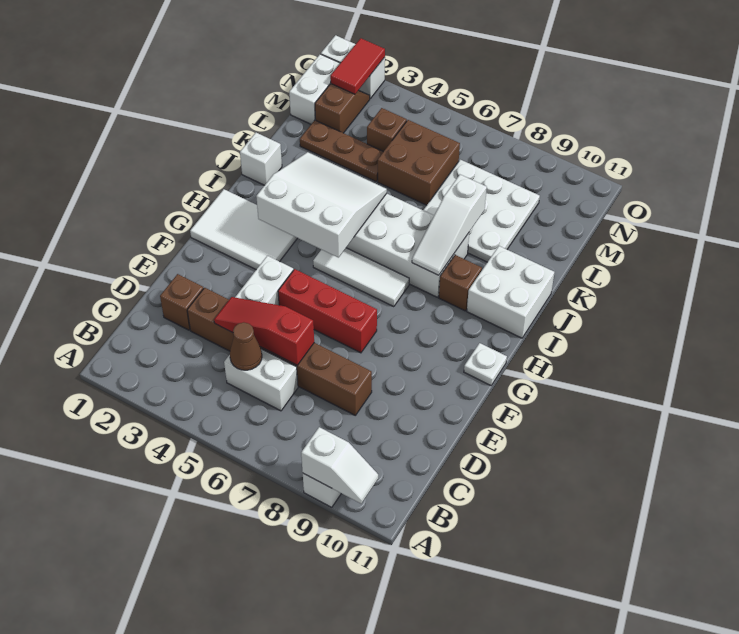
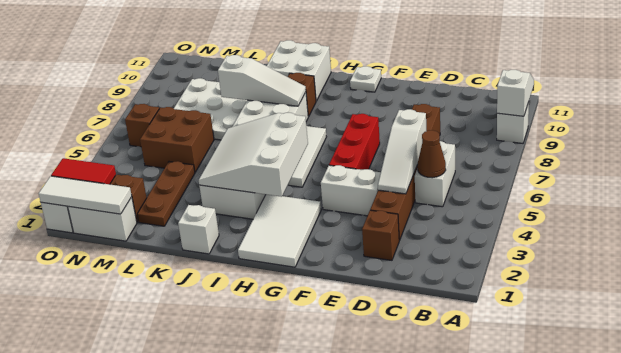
red slope D4:D6 level 2 top 6 -> white slope D4:D6 level 2 top 6
none -> white tile M1:O1 level 2
brown brick M4 level 1 -> brown brick N6 level 1

